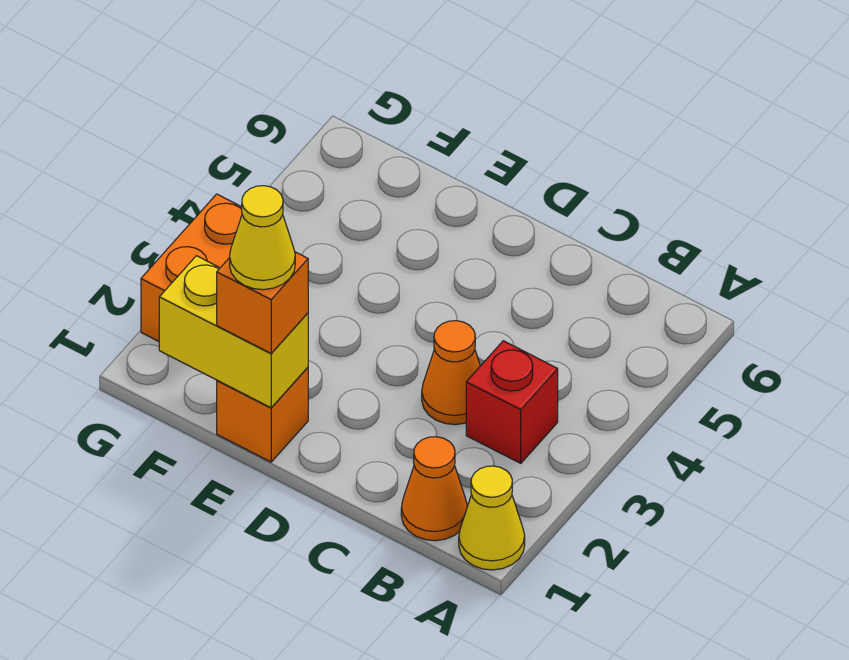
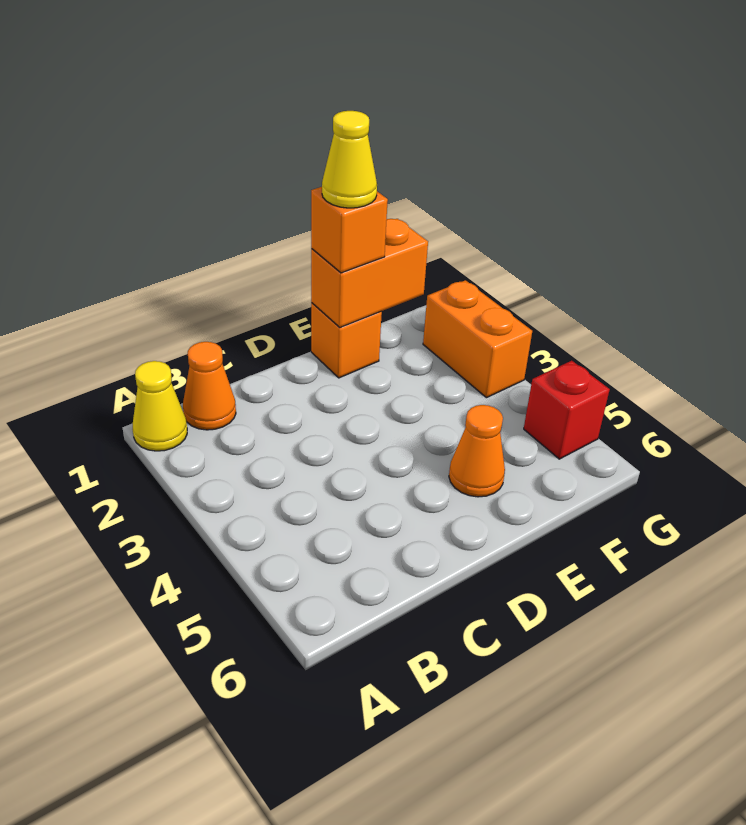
red brick B3 level 1 -> red brick G5 level 1
orange cone C3 level 1 -> orange cone E5 level 1
yellow brick E1:F1 level 2 -> orange brick E1:F1 level 2

